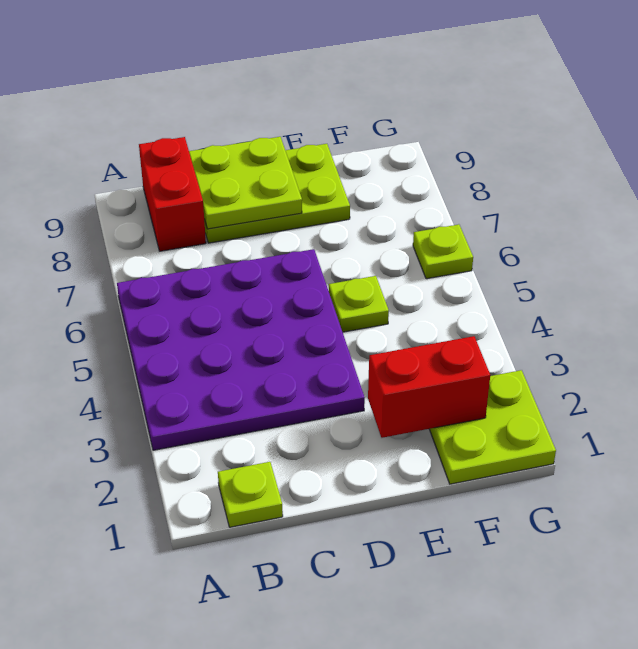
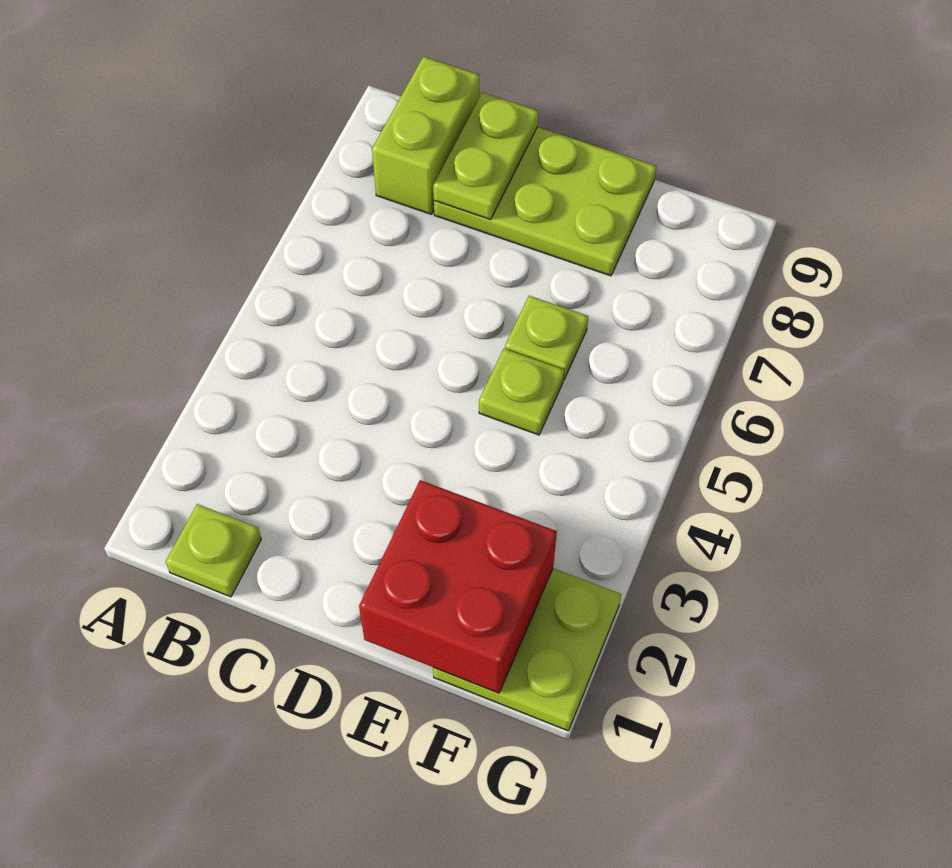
purple plate A3:D6 level 1 -> none
red brick B8:B9 level 1 -> lime brick B8:B9 level 1
lime plate C8:D9 level 2 -> lime plate C8:C9 level 2
red brick E2:F2 level 2 -> red brick E1:F2 level 2
lime plate G6 level 1 -> lime plate E6 level 1

